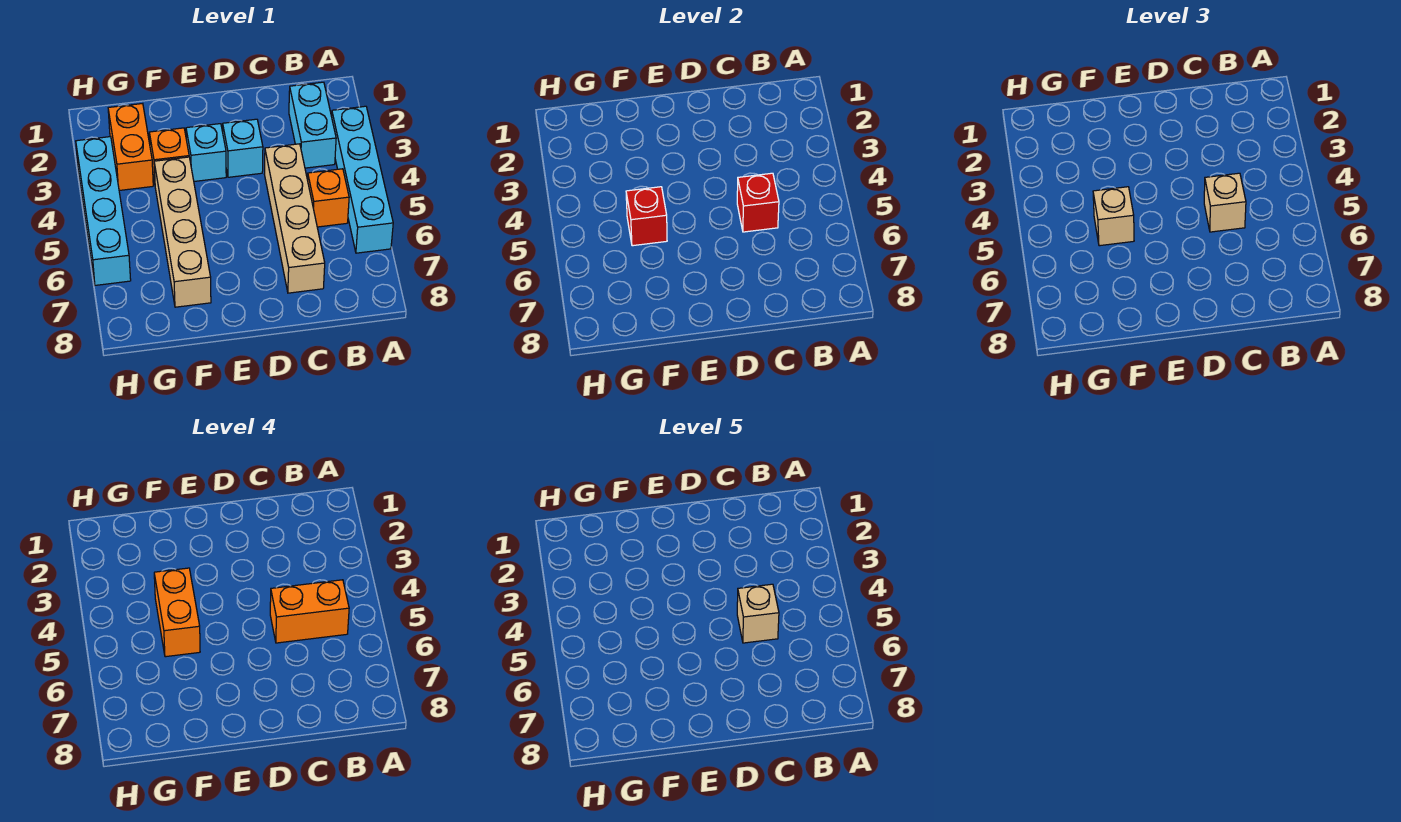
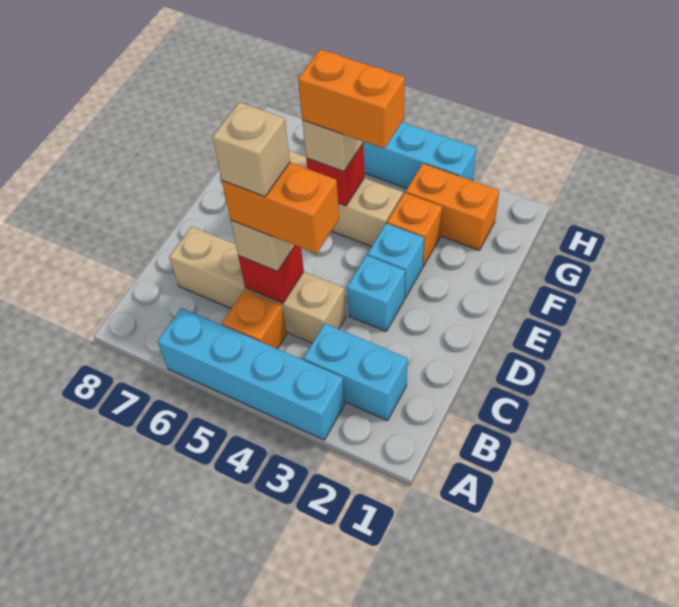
orange brick B5:C5 level 4 -> orange brick C4:C5 level 4

